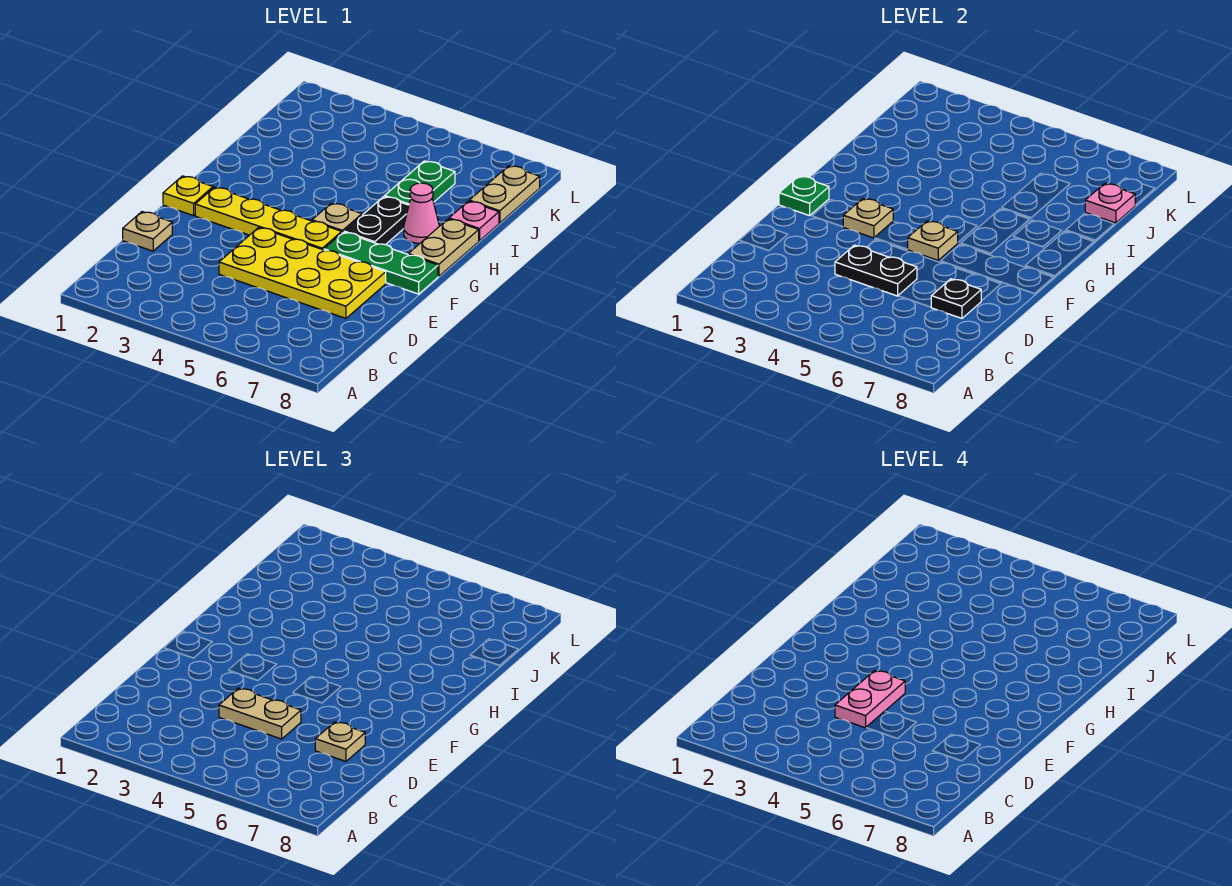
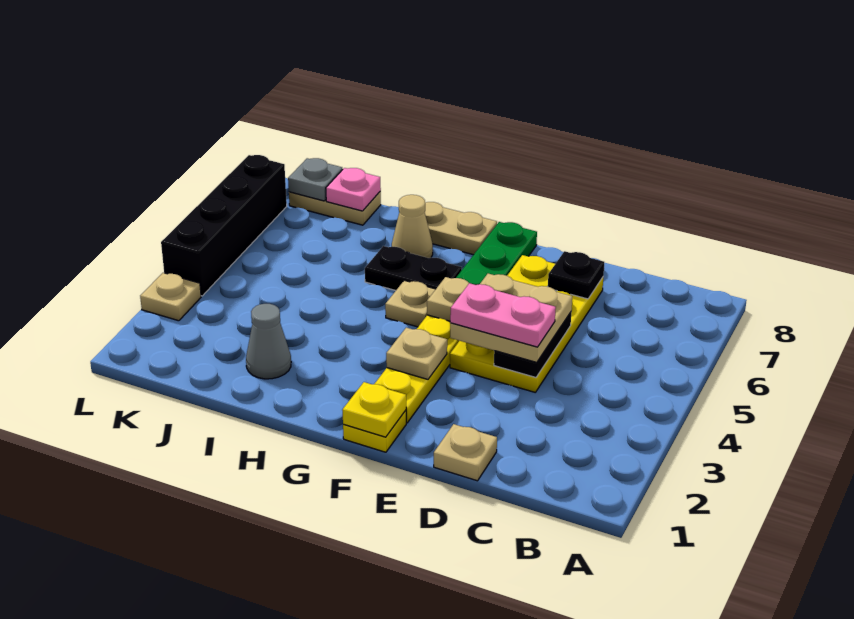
tan plate D4:D5 level 3 -> tan plate D4:E5 level 3
tan plate D7 level 3 -> tan plate L3 level 1
green plate F1 level 2 -> yellow plate F1 level 2
pink cone H7 level 1 -> tan cone H7 level 1
none -> grey cone I2 level 1
green plate I6:J6 level 1 -> none
pink plate I8 level 1 -> none
none -> grey plate K8 level 2
none -> black brick L4:L7 level 1

